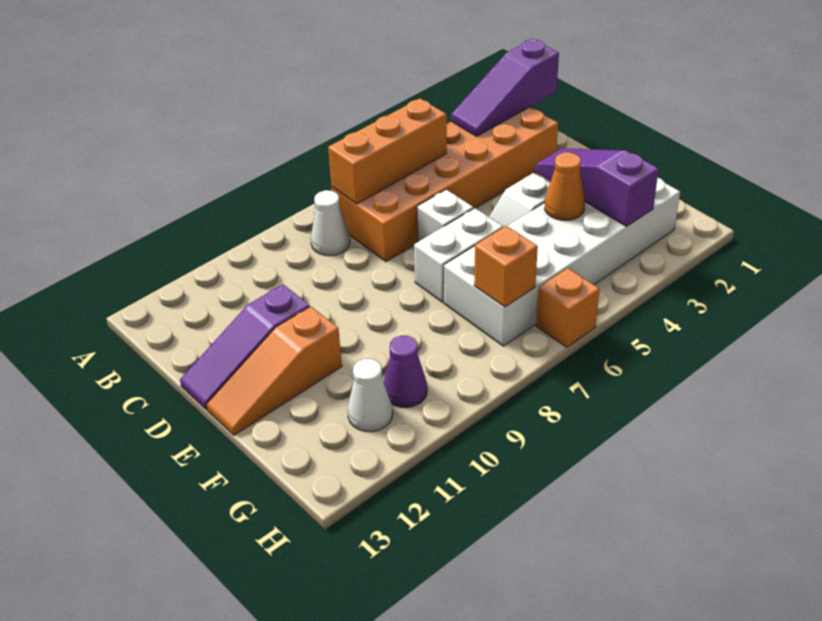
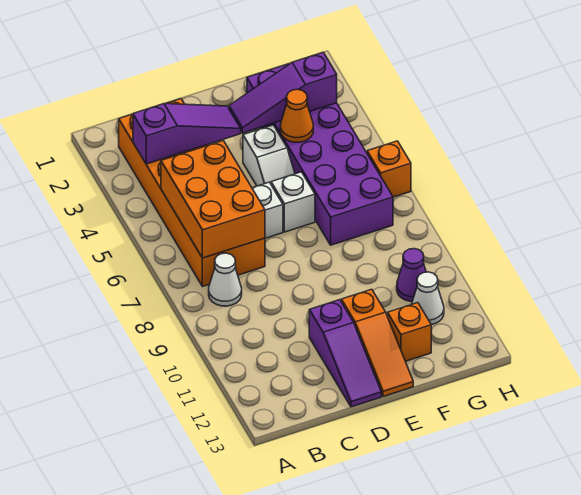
purple slope B1:B3 level 2 top 1 -> purple slope B3:D3 level 2 top B
orange brick B5:B7 level 2 -> orange brick B5:C7 level 2
white brick E6:E7 level 1 -> white brick E6 level 1
white brick F2:G7 level 1 -> purple brick F2:G7 level 1
orange brick G7 level 2 -> orange brick F12 level 1

